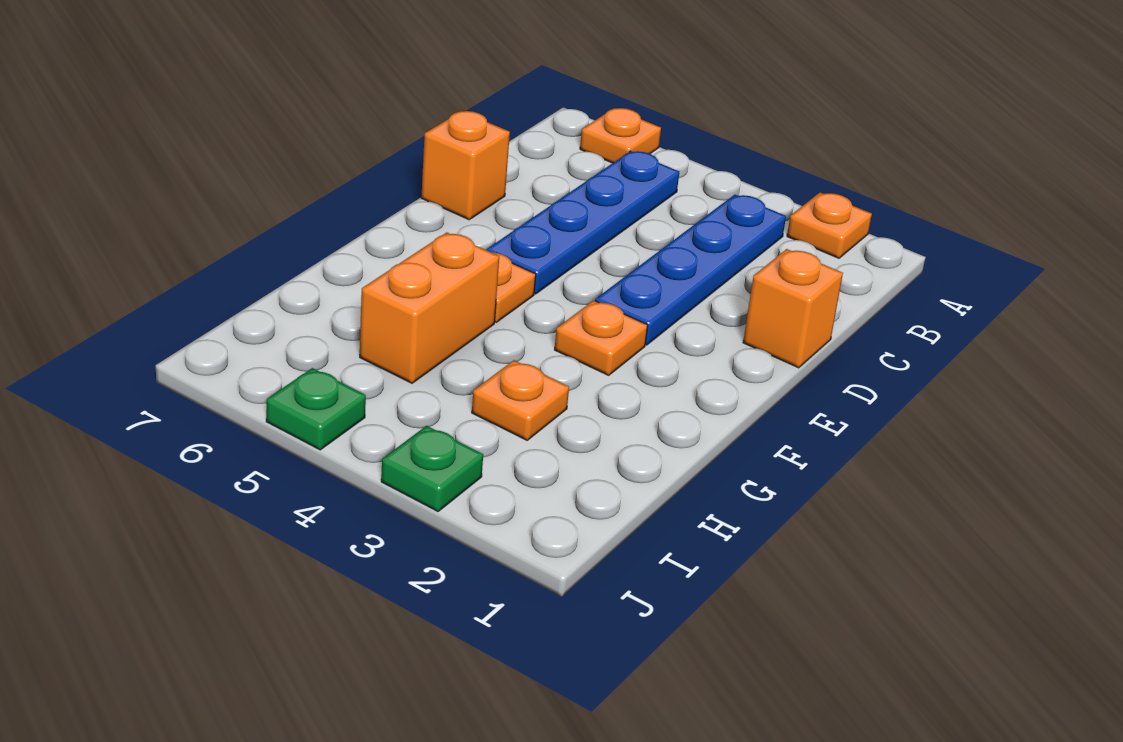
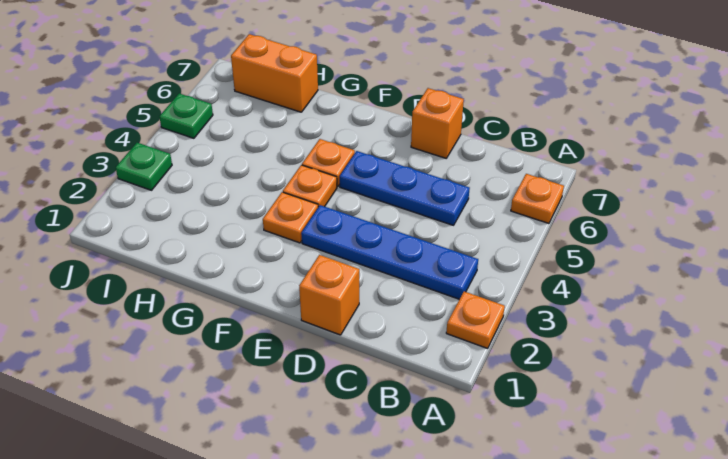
blue plate B5:E5 level 1 -> blue plate C5:E5 level 1
orange brick G5:H5 level 1 -> orange brick H7:I7 level 1
orange plate H3 level 1 -> orange plate F4 level 1

